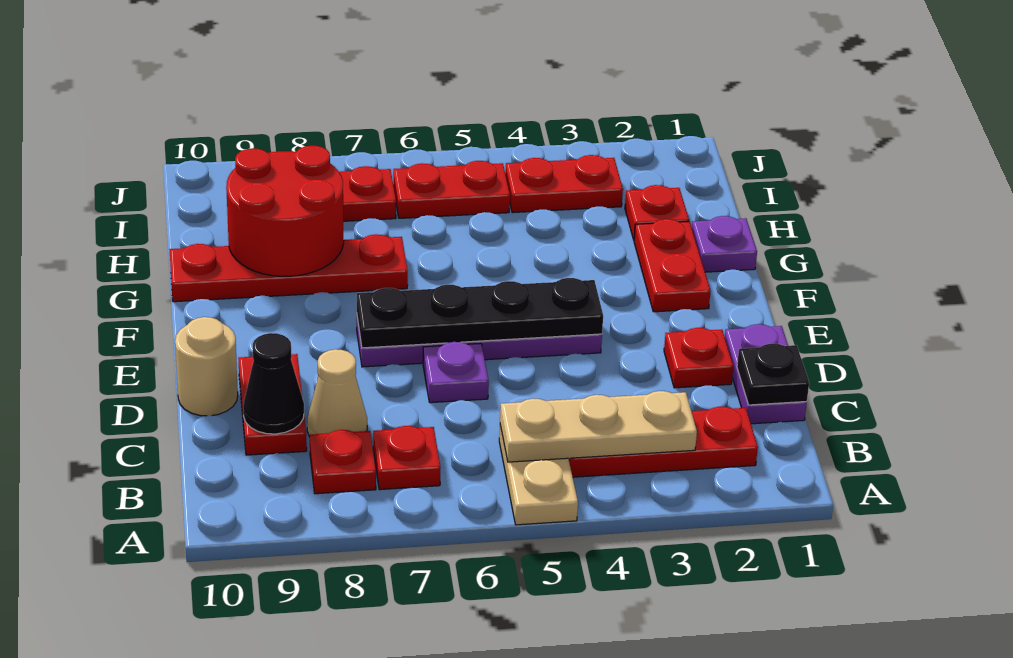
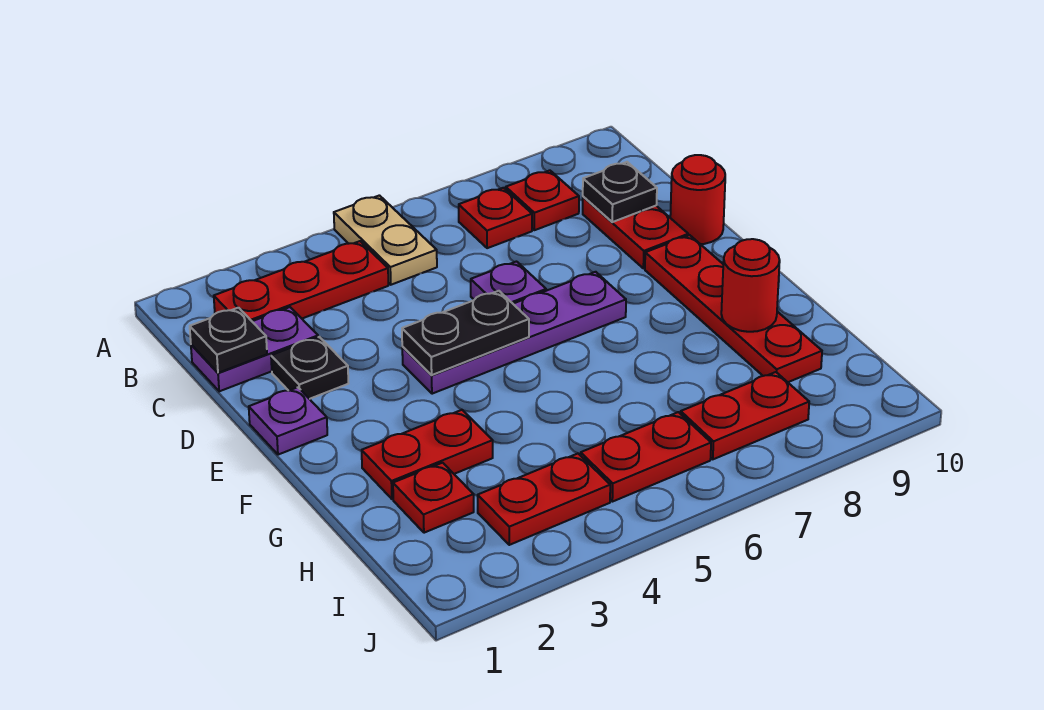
tan plate B3:B5 level 2 -> none
purple plate C1:D1 level 1 -> purple plate C1:C2 level 1
tan cone C8 level 1 -> none
black cone C9 level 2 -> black plate C9 level 2
red plate D2 level 1 -> black plate D2 level 1
tan round brick D10 level 1 -> red round brick D10 level 1
black plate E4:E7 level 2 -> black plate E4:E5 level 2
red plate F2:G2 level 1 -> red plate G2:G3 level 1
purple plate G1 level 1 -> purple plate E1 level 1
red plate G7:G10 level 1 -> red plate E9:H9 level 1
red round brick G8:H9 level 2 -> red round brick G9 level 2

